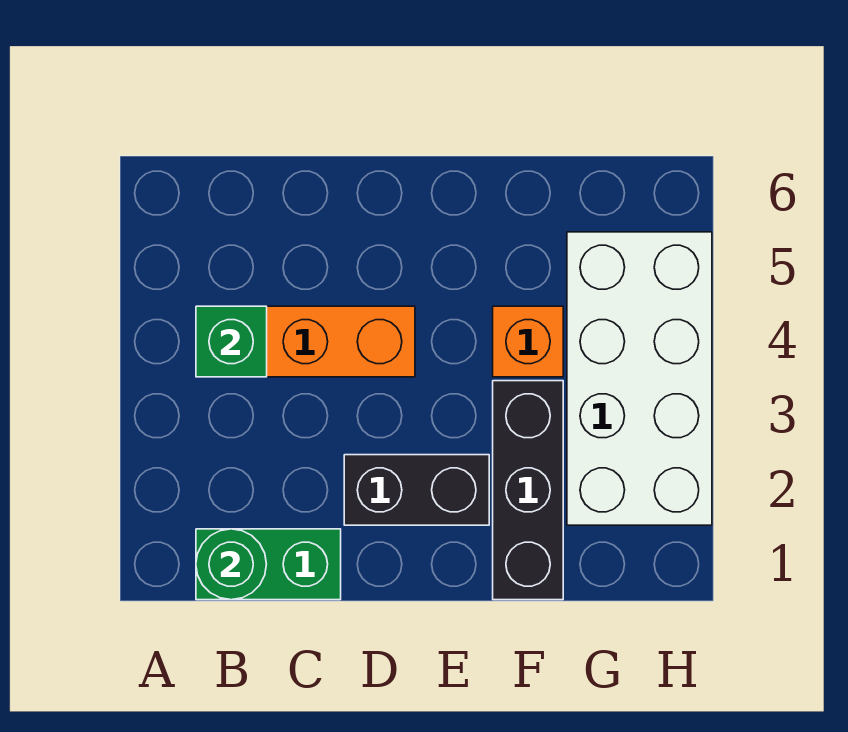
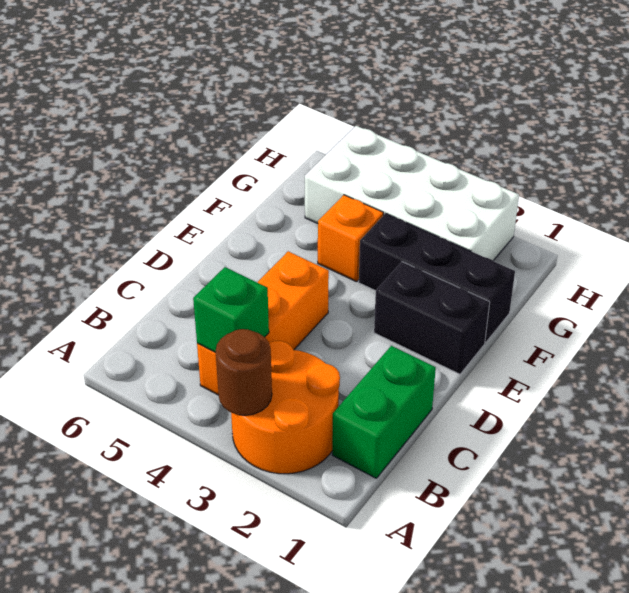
none -> orange round brick A2:B3 level 1
none -> brown round brick A3 level 2
green round brick B1 level 2 -> none
black brick D2:E2 level 1 -> black brick E1:E2 level 1

